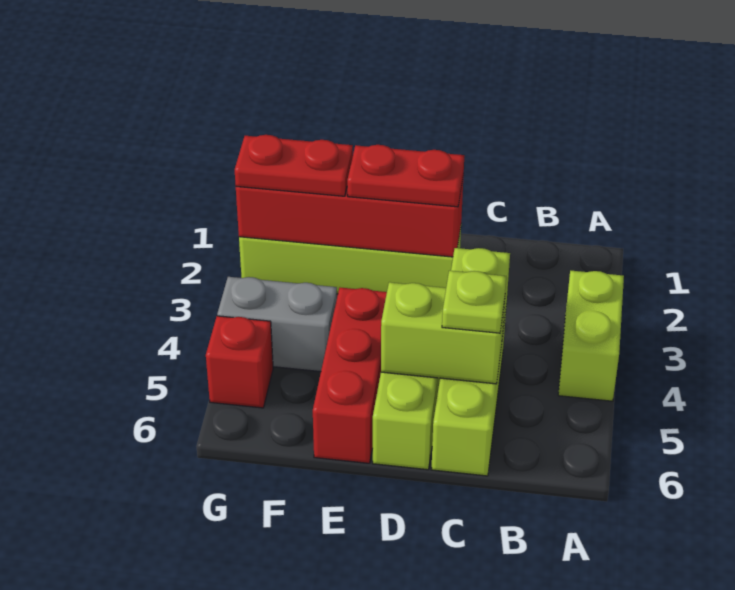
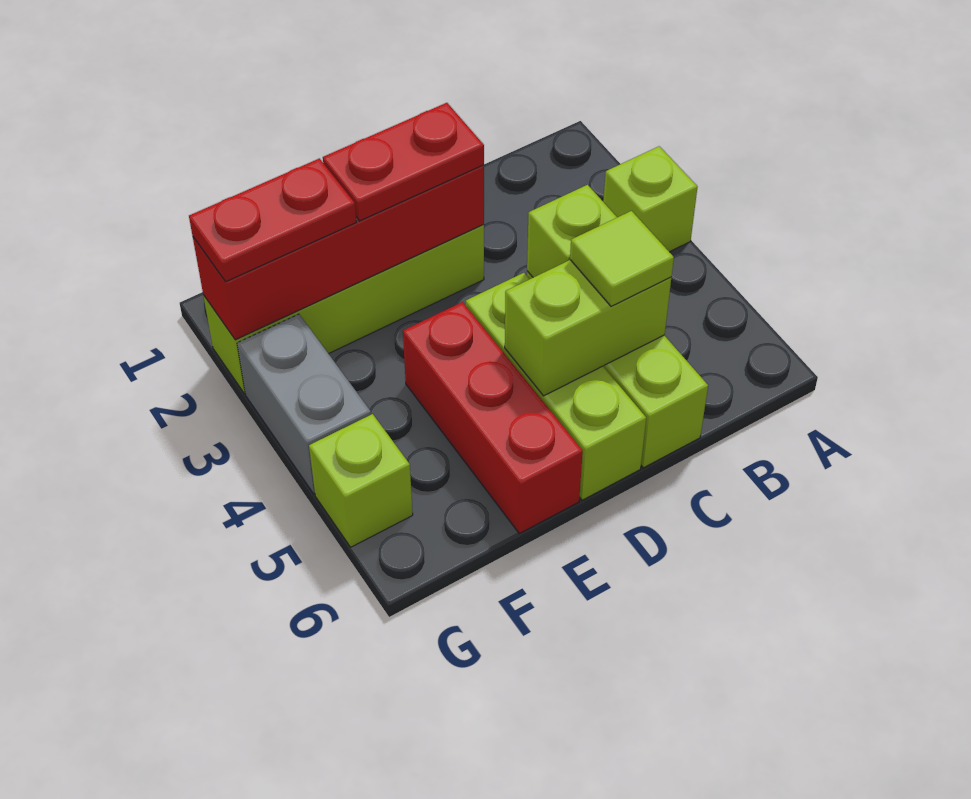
lime brick A3:A4 level 1 -> lime brick A3 level 1
lime plate C5 level 3 -> lime tile C5 level 3
grey brick F4:G4 level 1 -> grey brick G3:G4 level 1
red brick G5 level 1 -> lime brick G5 level 1

